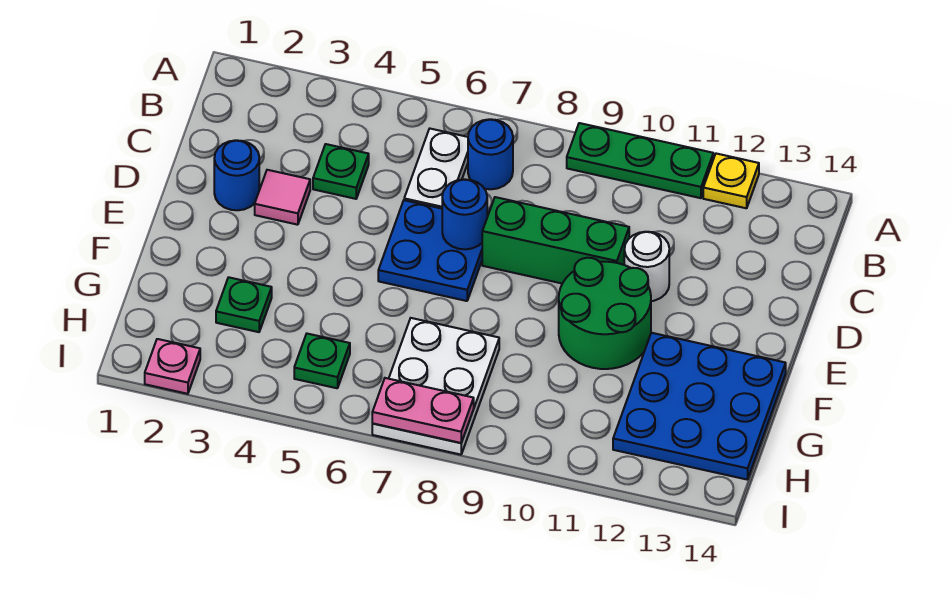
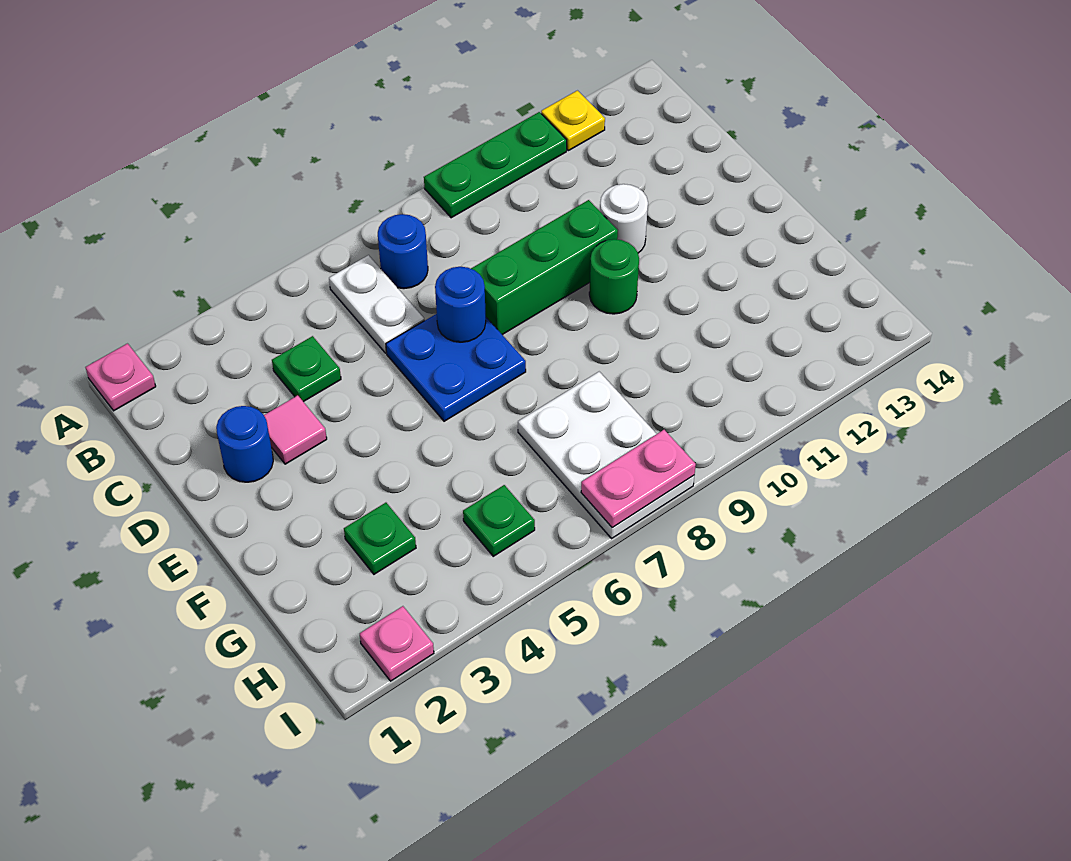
none -> pink plate A1 level 1
green round brick E10:F11 level 1 -> green round brick E10 level 1
blue plate F12:H14 level 1 -> none

